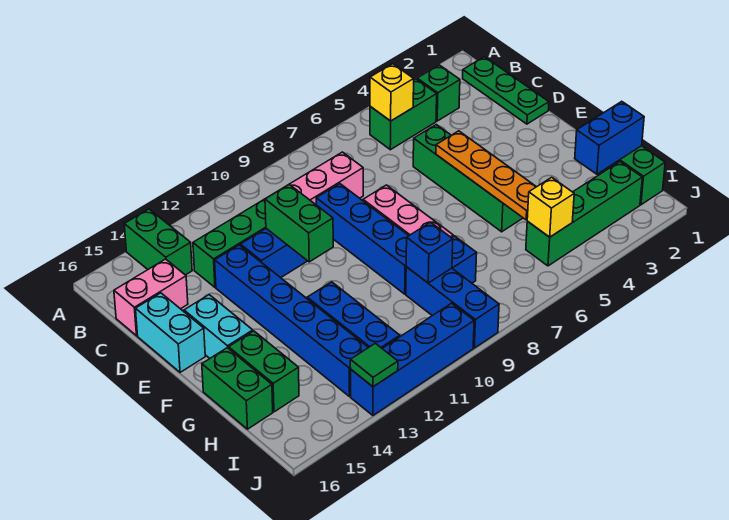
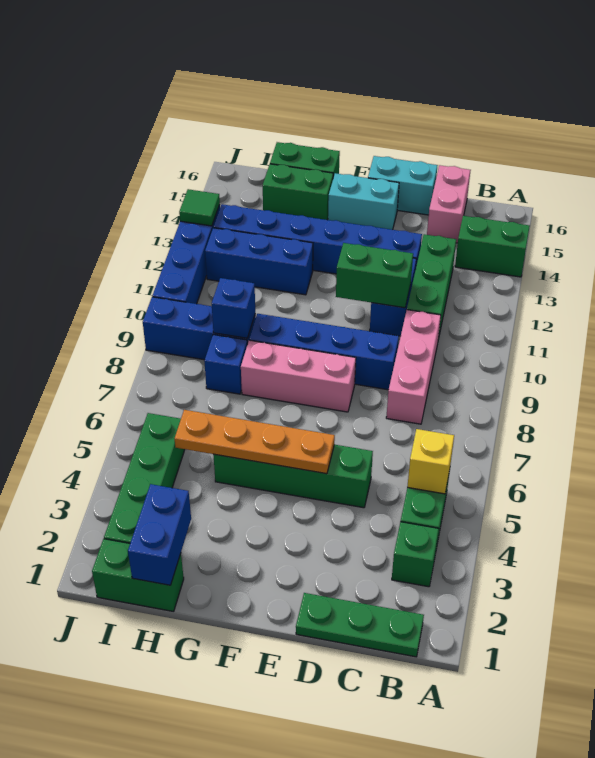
yellow brick I5 level 2 -> none

